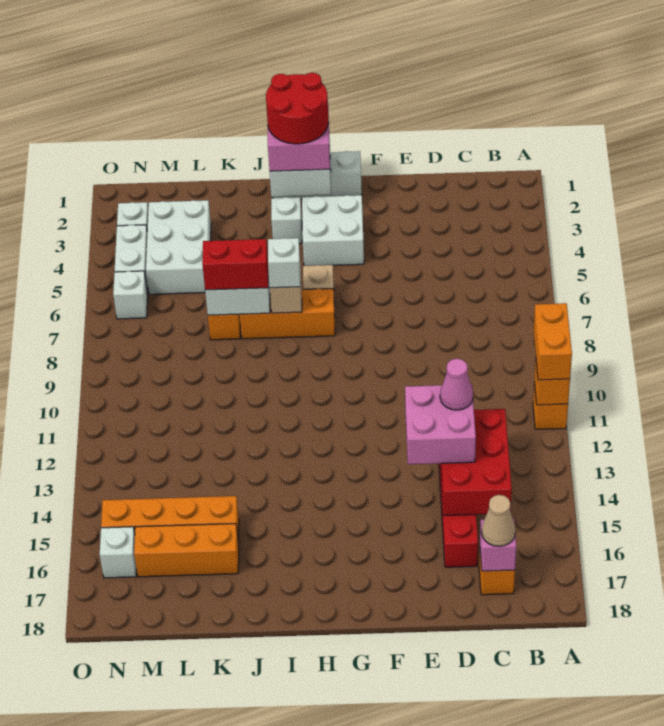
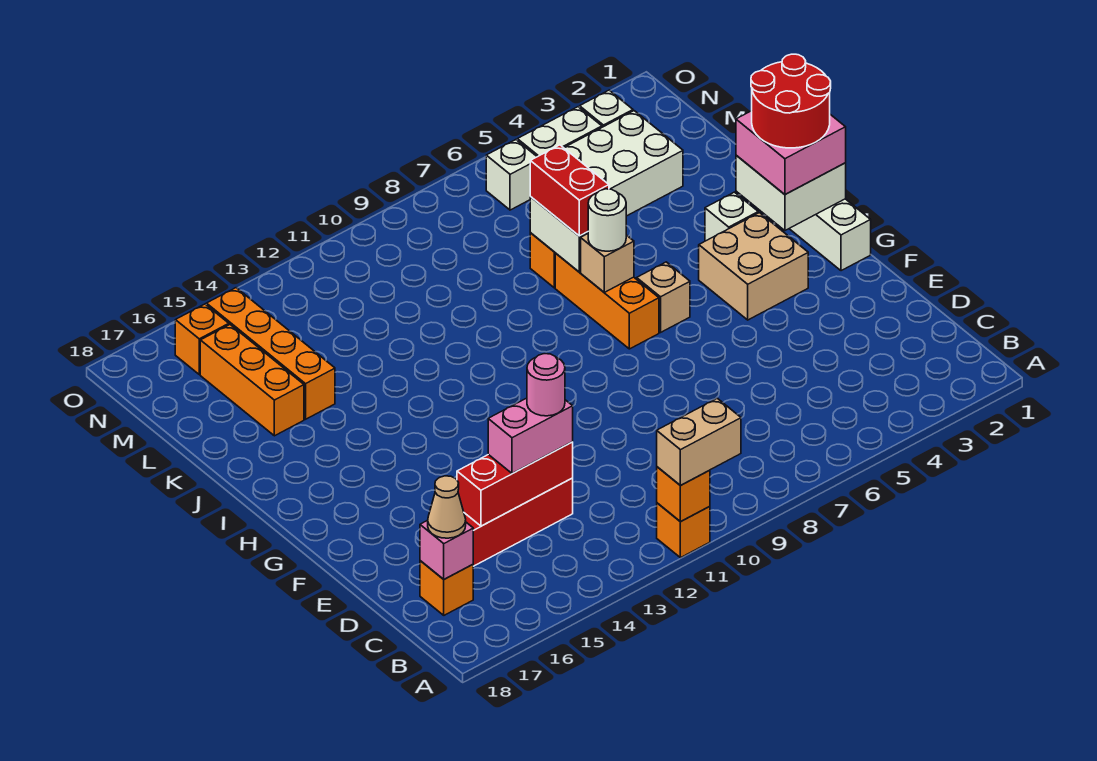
orange brick A10:A11 level 3 -> tan brick A10:A11 level 3
red brick C13:D15 level 2 -> red brick D13:D15 level 2
pink brick D13:E14 level 3 -> pink brick D13:D14 level 3
pink cone D13 level 4 -> pink round brick D13 level 4
white brick G3:H4 level 1 -> tan brick G3:H4 level 1
white brick I7 level 3 -> white round brick I7 level 3
white brick N16 level 1 -> orange brick N16 level 1

